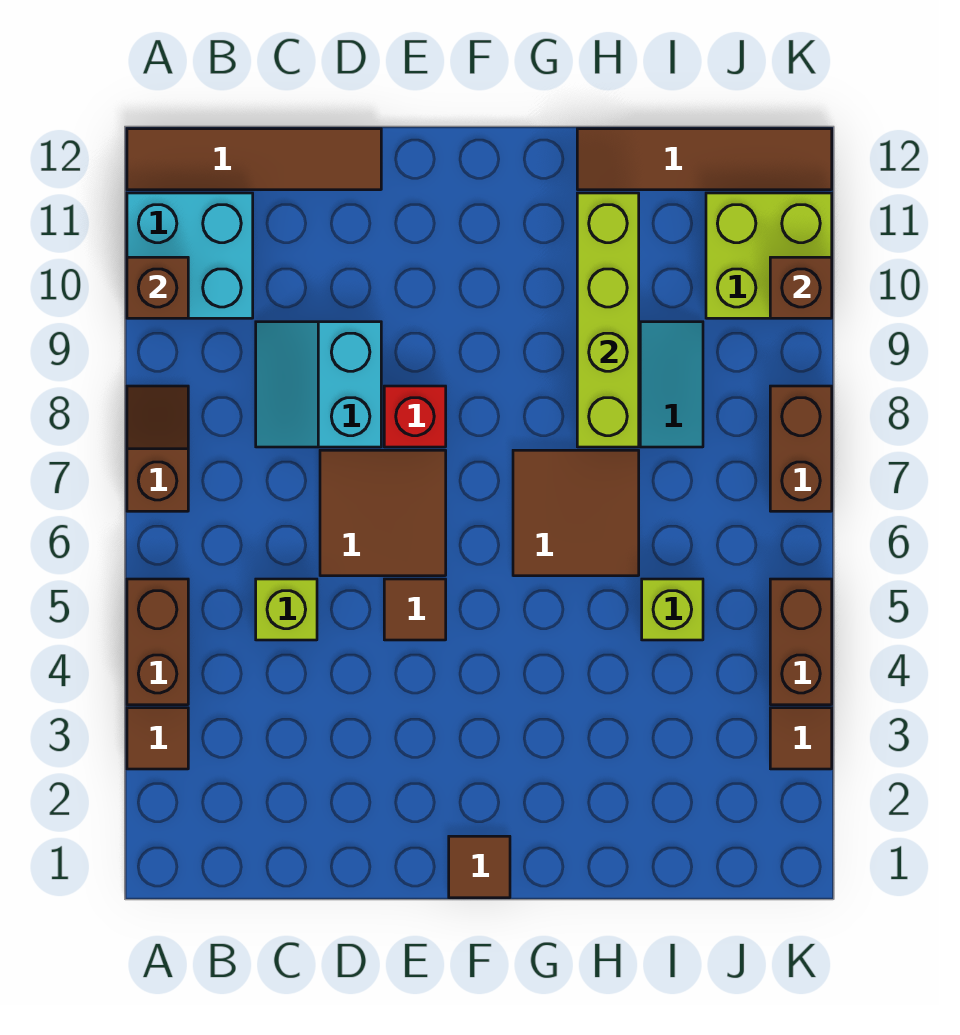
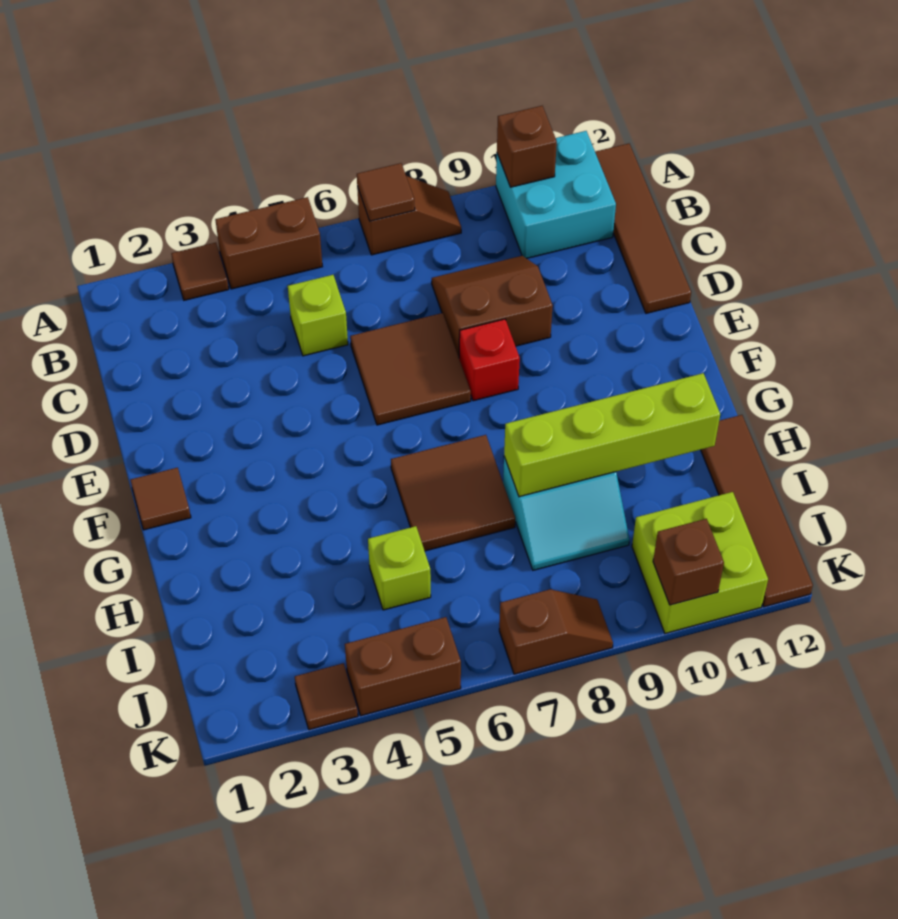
cyan slope C8:D9 level 1 top D -> brown slope C8:D9 level 1 top D
brown tile E5 level 1 -> brown tile A7 level 2
brown brick K7:K8 level 1 -> brown slope K7:K8 level 1 top 7

